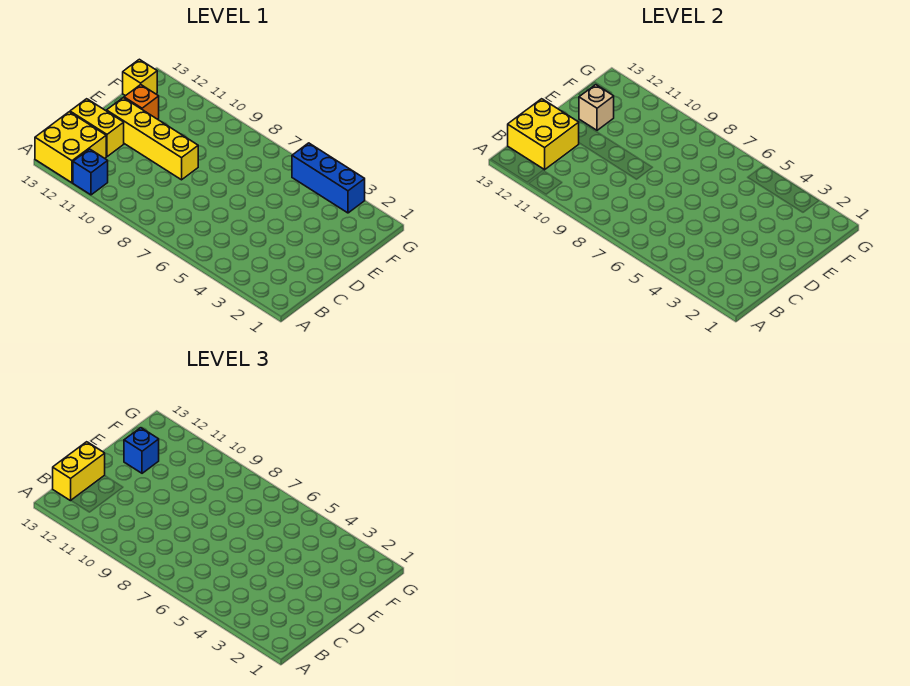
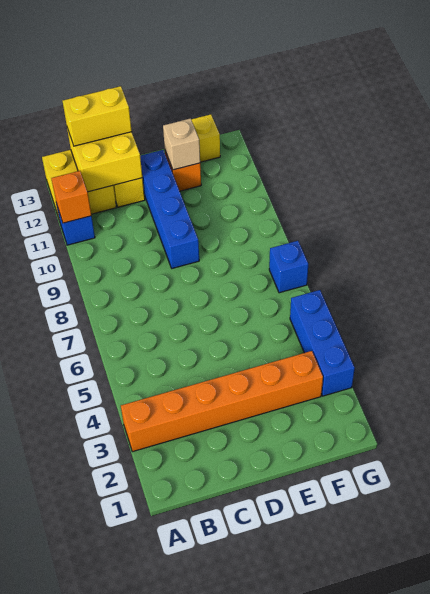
none -> orange brick A3:F3 level 1
none -> orange brick A11 level 2
yellow brick D9:D12 level 1 -> blue brick D9:D12 level 1
blue brick E12 level 3 -> blue brick G7 level 1

